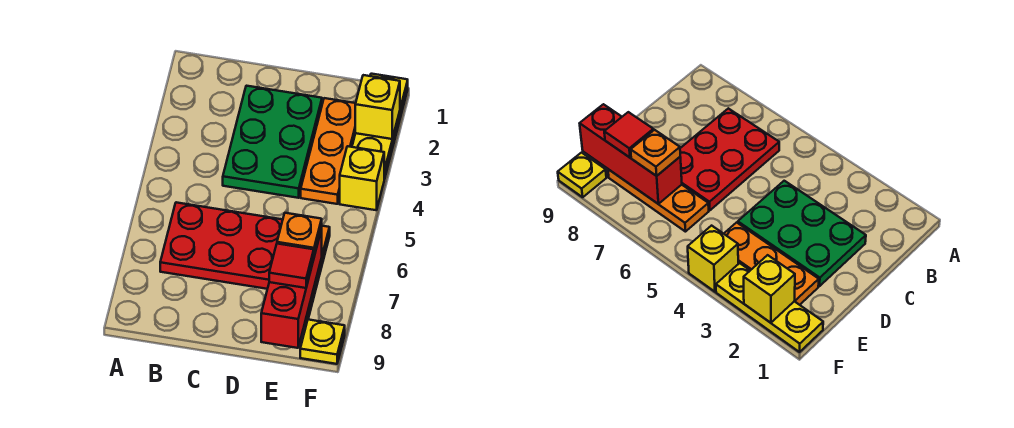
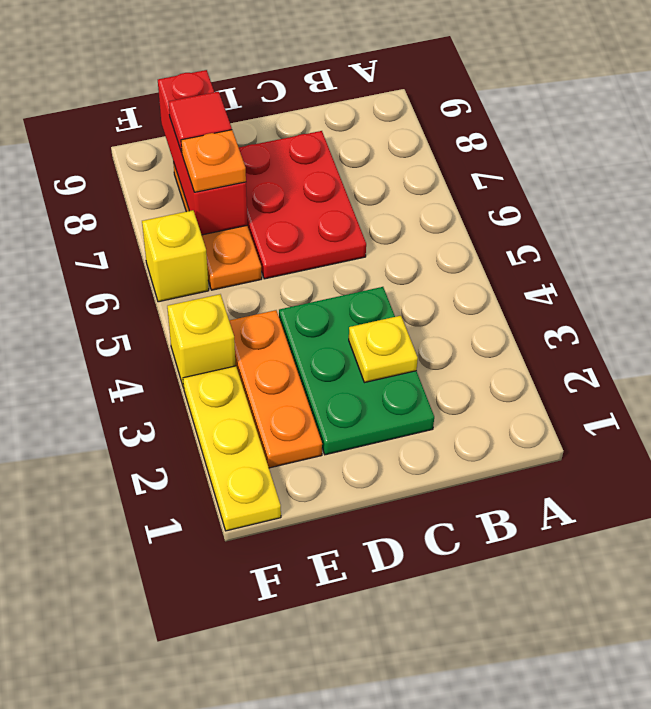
red plate B6:D7 level 1 -> red plate C6:D8 level 1
yellow brick F2 level 2 -> yellow brick F6 level 1
yellow plate F9 level 1 -> yellow plate C3 level 2

